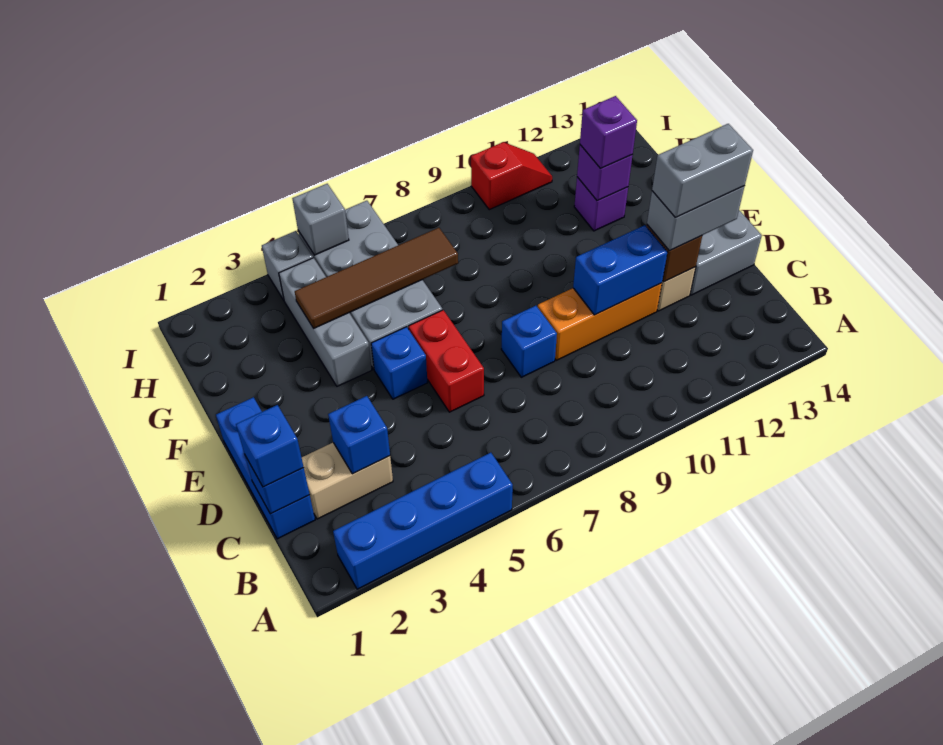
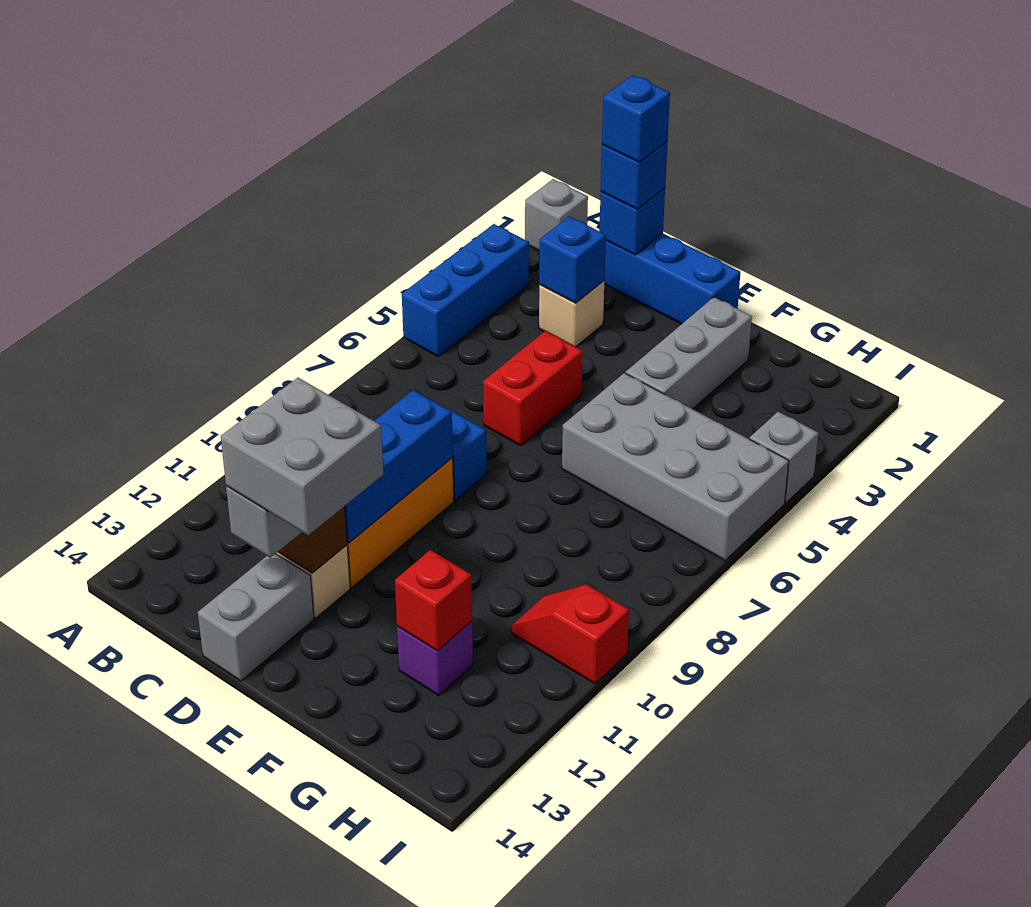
blue brick A2:A5 level 1 -> blue brick A3:A5 level 1
tan brick C2:C3 level 1 -> tan brick C3 level 1
red brick D6:E6 level 1 -> red brick D5:D6 level 1
blue brick D10:D11 level 2 -> blue brick D9:D11 level 2
grey brick D12:D13 level 4 -> grey brick D12:E13 level 4
blue brick E5 level 1 -> blue brick C1 level 4
grey brick F4:H4 level 1 -> grey brick F2:F4 level 1
brown tile G4:G7 level 2 -> none
purple brick G12 level 2 -> red brick G12 level 2
purple brick G12 level 3 -> none
grey brick I5 level 2 -> grey brick A1 level 1
red slope I10:I11 level 1 top 10 -> red slope H10:I10 level 1 top I

